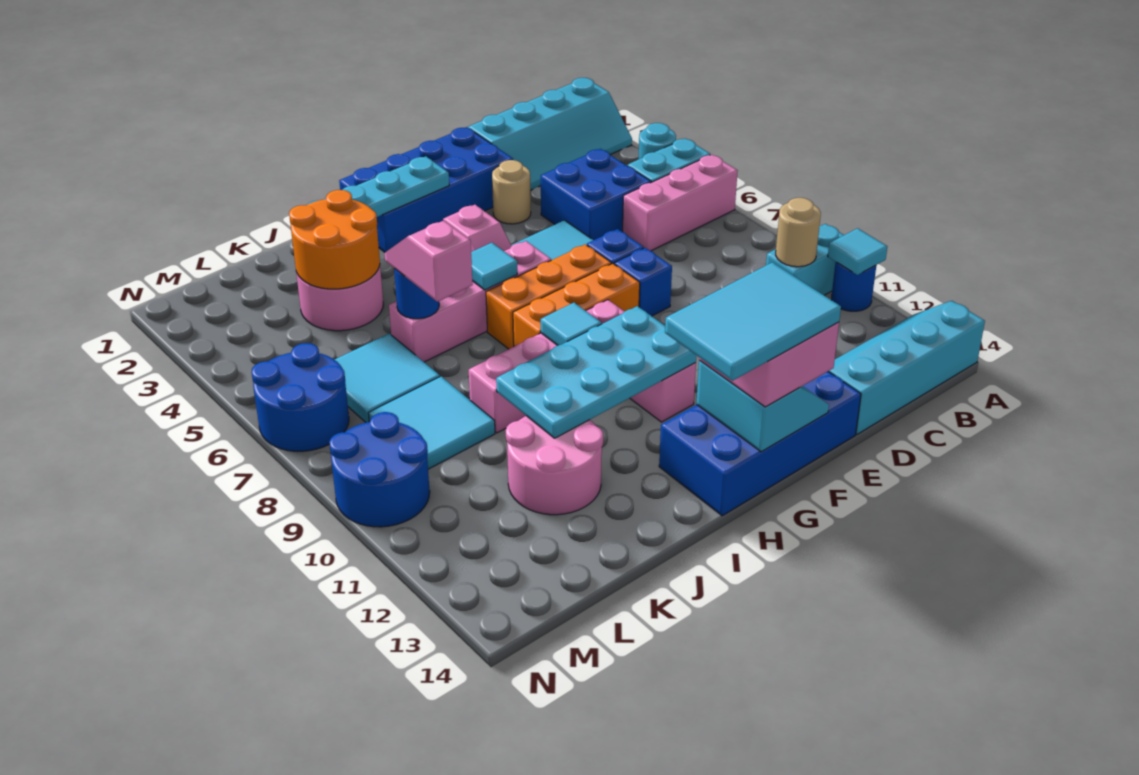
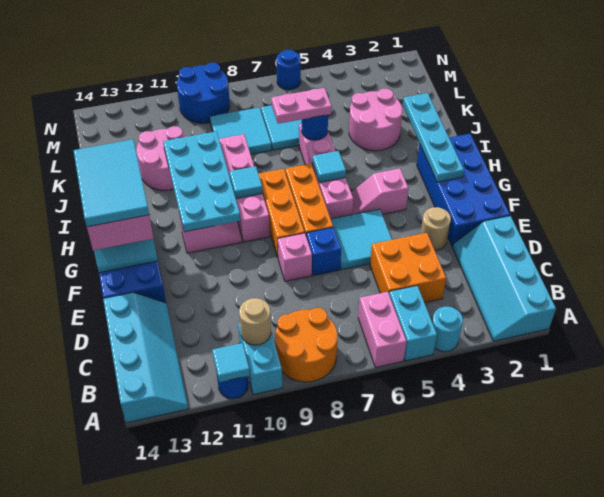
pink brick A6:C6 level 1 -> pink brick A6:B6 level 1
blue brick C4:D5 level 1 -> orange brick C4:D5 level 1
blue brick E8 level 1 -> pink brick E8 level 1
orange round brick J3:K4 level 2 -> orange round brick A8:B9 level 1
pink slope J6:J7 level 3 top 7 -> pink plate J6:J7 level 3
blue round brick M6:N7 level 1 -> blue round brick N6 level 1

